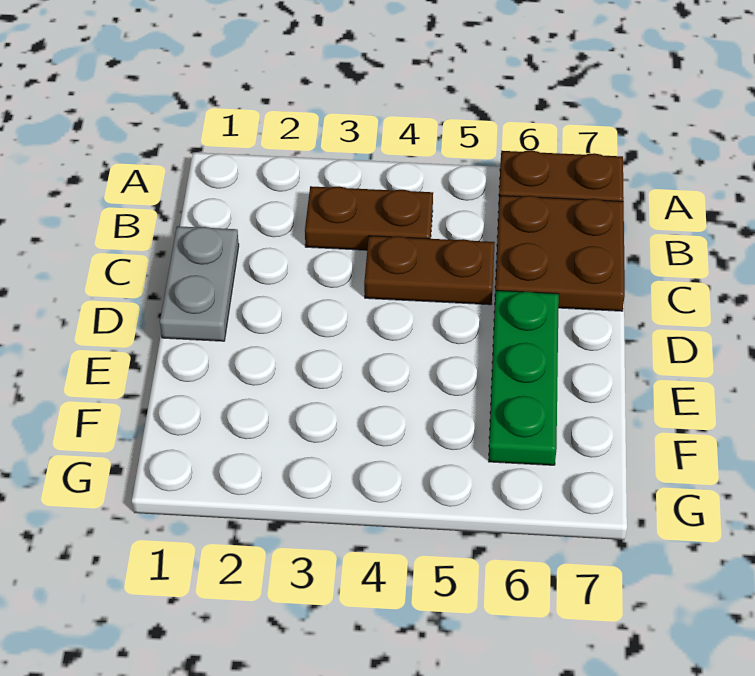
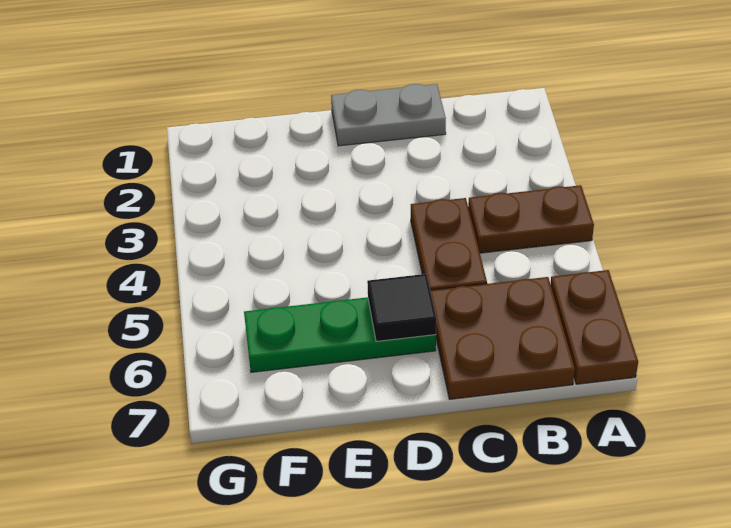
brown plate B3:B4 level 1 -> brown plate A4:B4 level 1
none -> black tile D6 level 2

